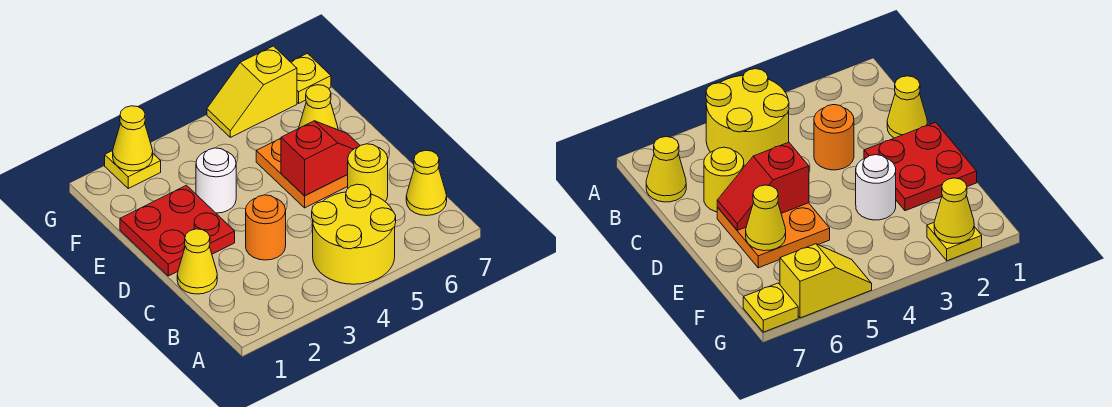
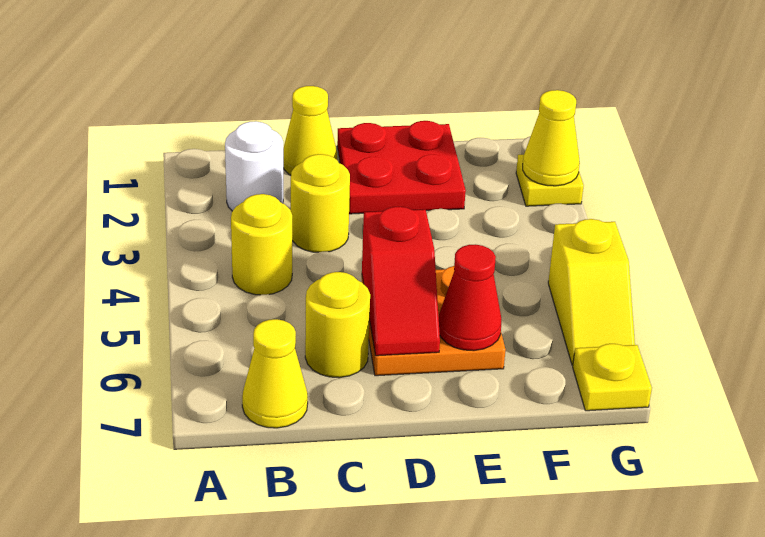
yellow round brick A4:B5 level 1 -> yellow round brick B4 level 1
orange round brick C3 level 1 -> yellow round brick C3 level 1
white round brick E3 level 1 -> white round brick B2 level 1
yellow cone E6 level 2 -> red cone E6 level 2
yellow slope G5:G6 level 1 top 6 -> yellow slope G5:G6 level 1 top 5

